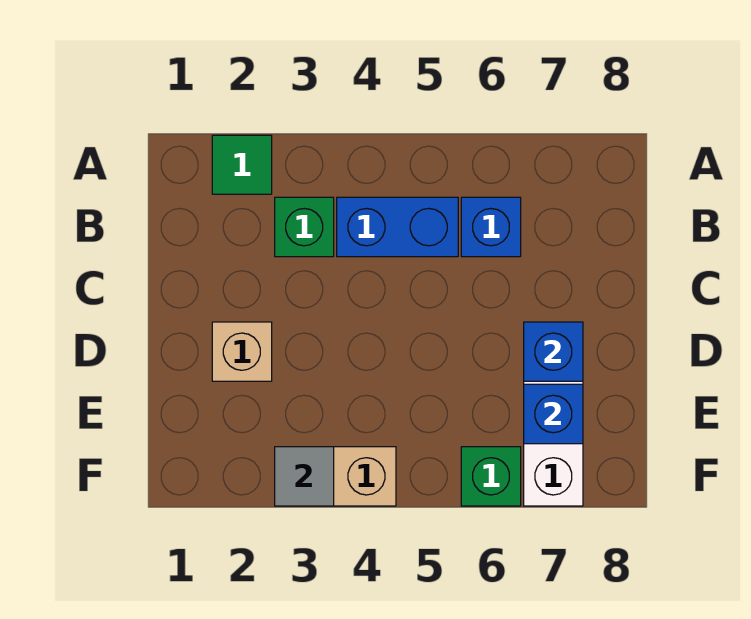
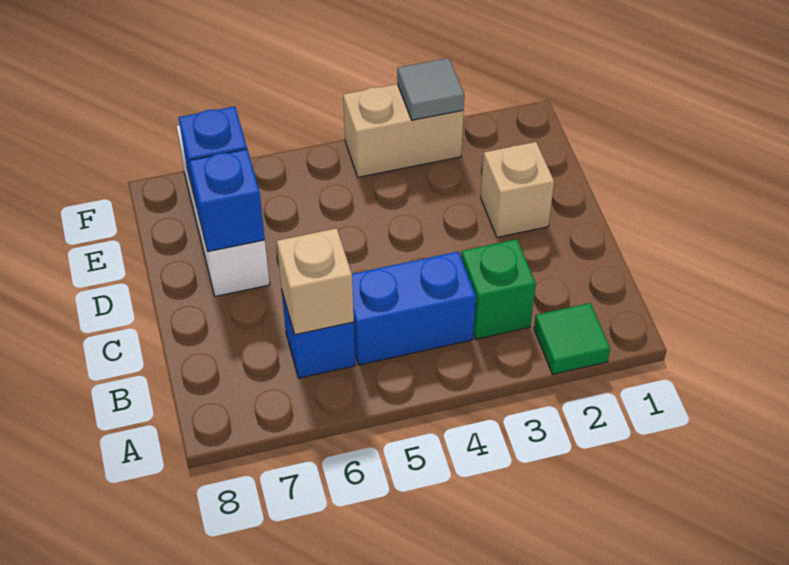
none -> tan brick B6 level 2
green brick F6 level 1 -> none

